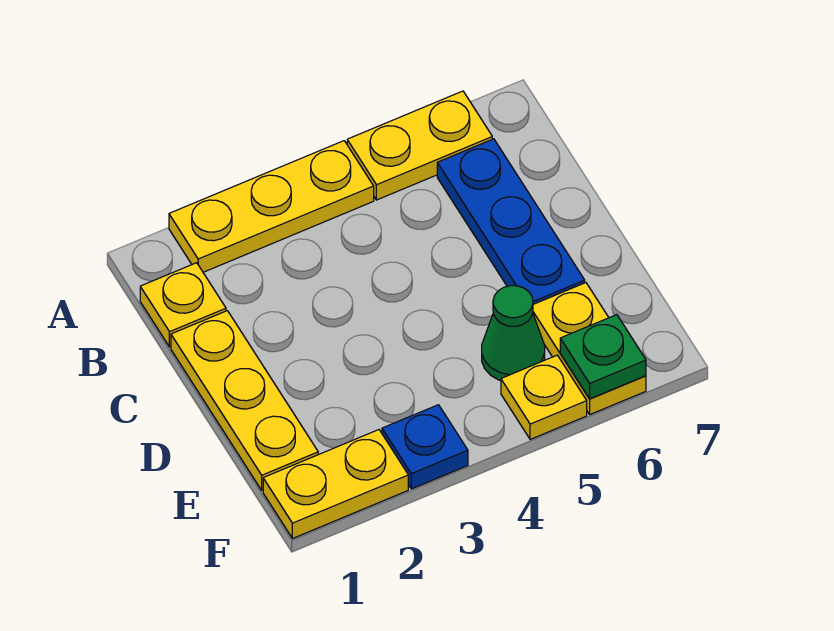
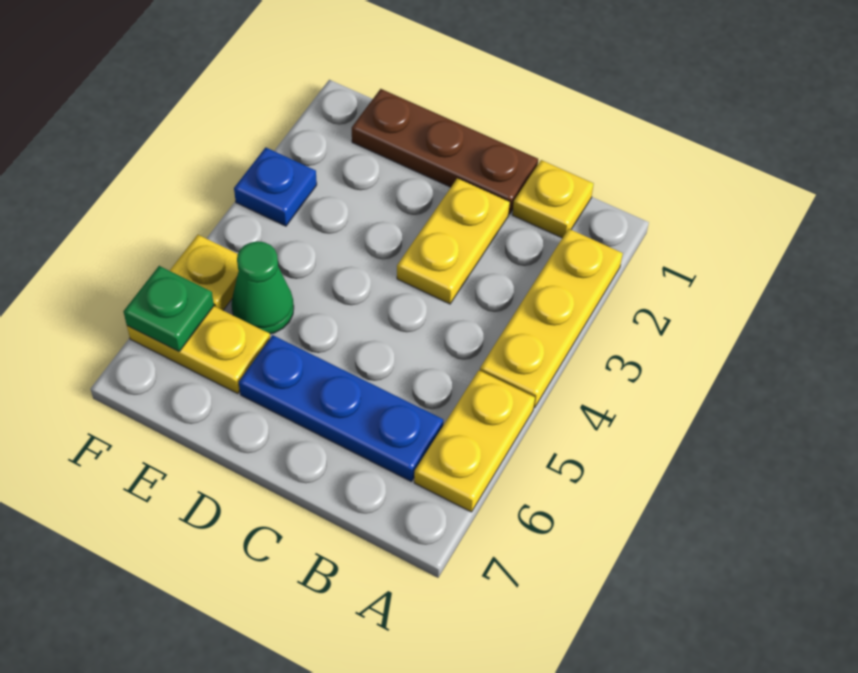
yellow plate C1:E1 level 1 -> brown plate C1:E1 level 1
yellow plate F1:F2 level 1 -> yellow plate C2:C3 level 1

